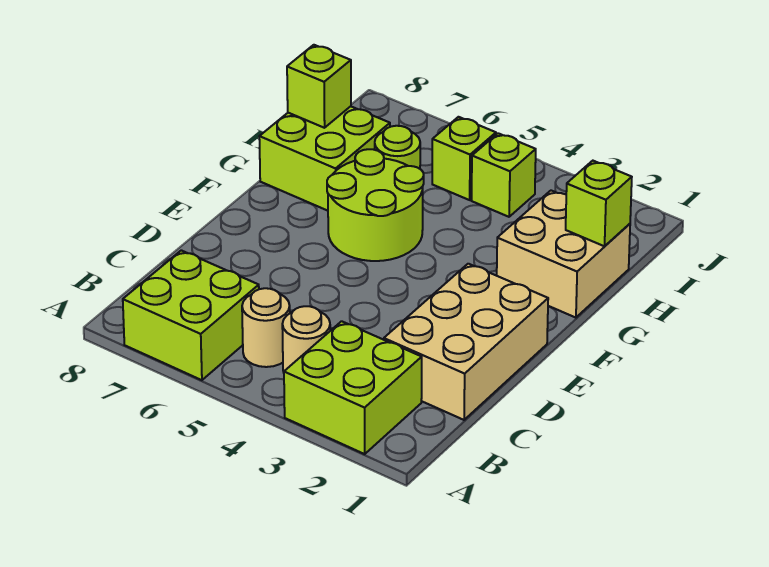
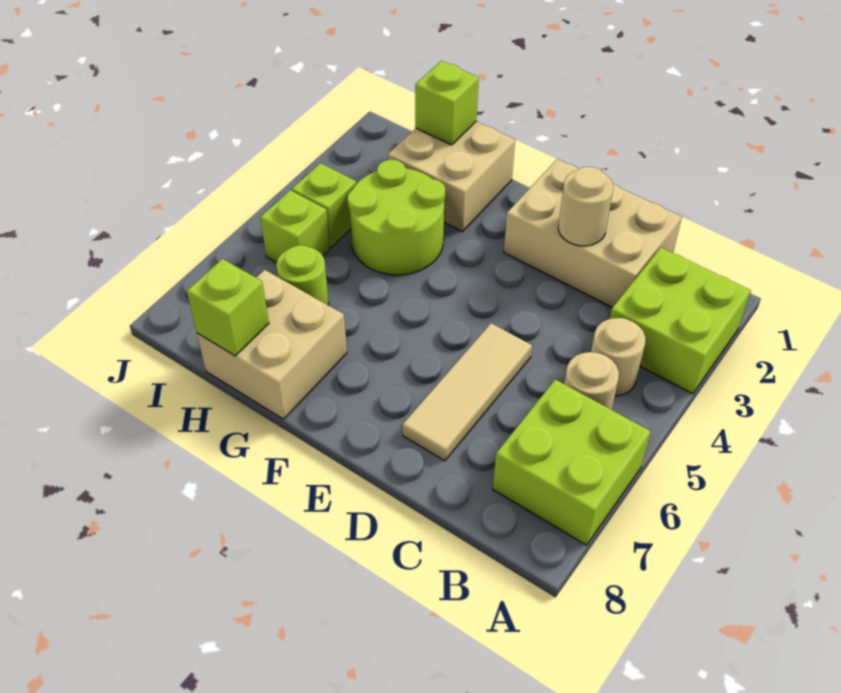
none -> tan round brick D2 level 2
none -> tan tile D5:D7 level 1
lime round brick F5:G6 level 1 -> lime round brick G3:H4 level 1
lime brick G7:H8 level 1 -> tan brick G7:H8 level 1

